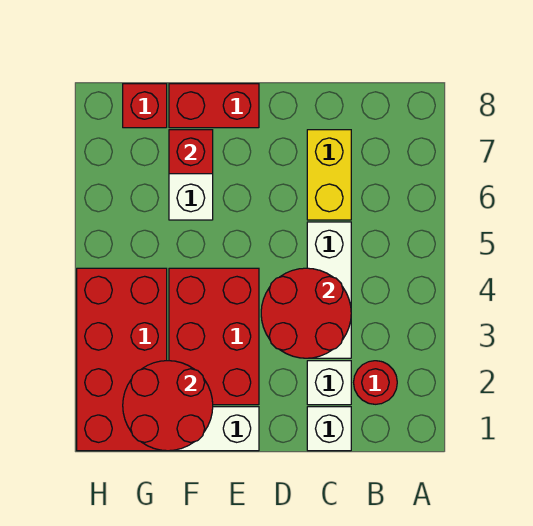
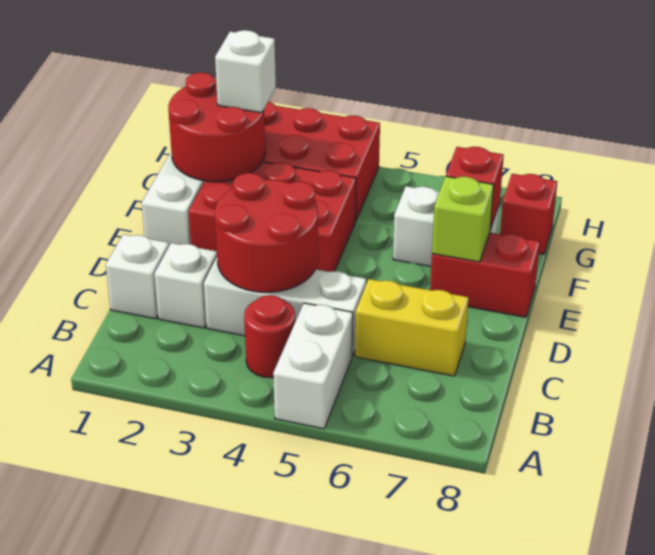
none -> white brick A5:B5 level 1
red round brick B2 level 1 -> red round brick B4 level 1
none -> lime brick E7 level 2
red brick E8:F8 level 1 -> red brick E7:E8 level 1
none -> white brick G2 level 3

